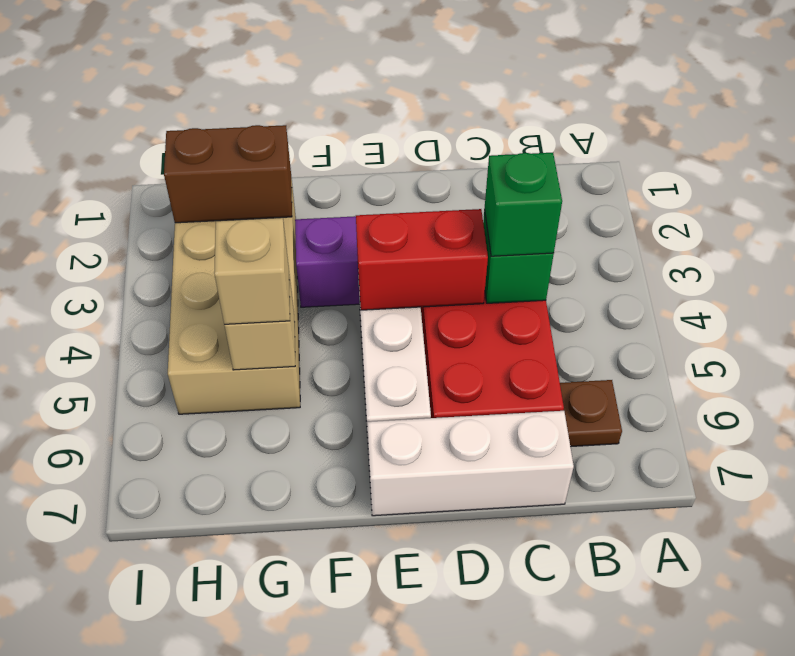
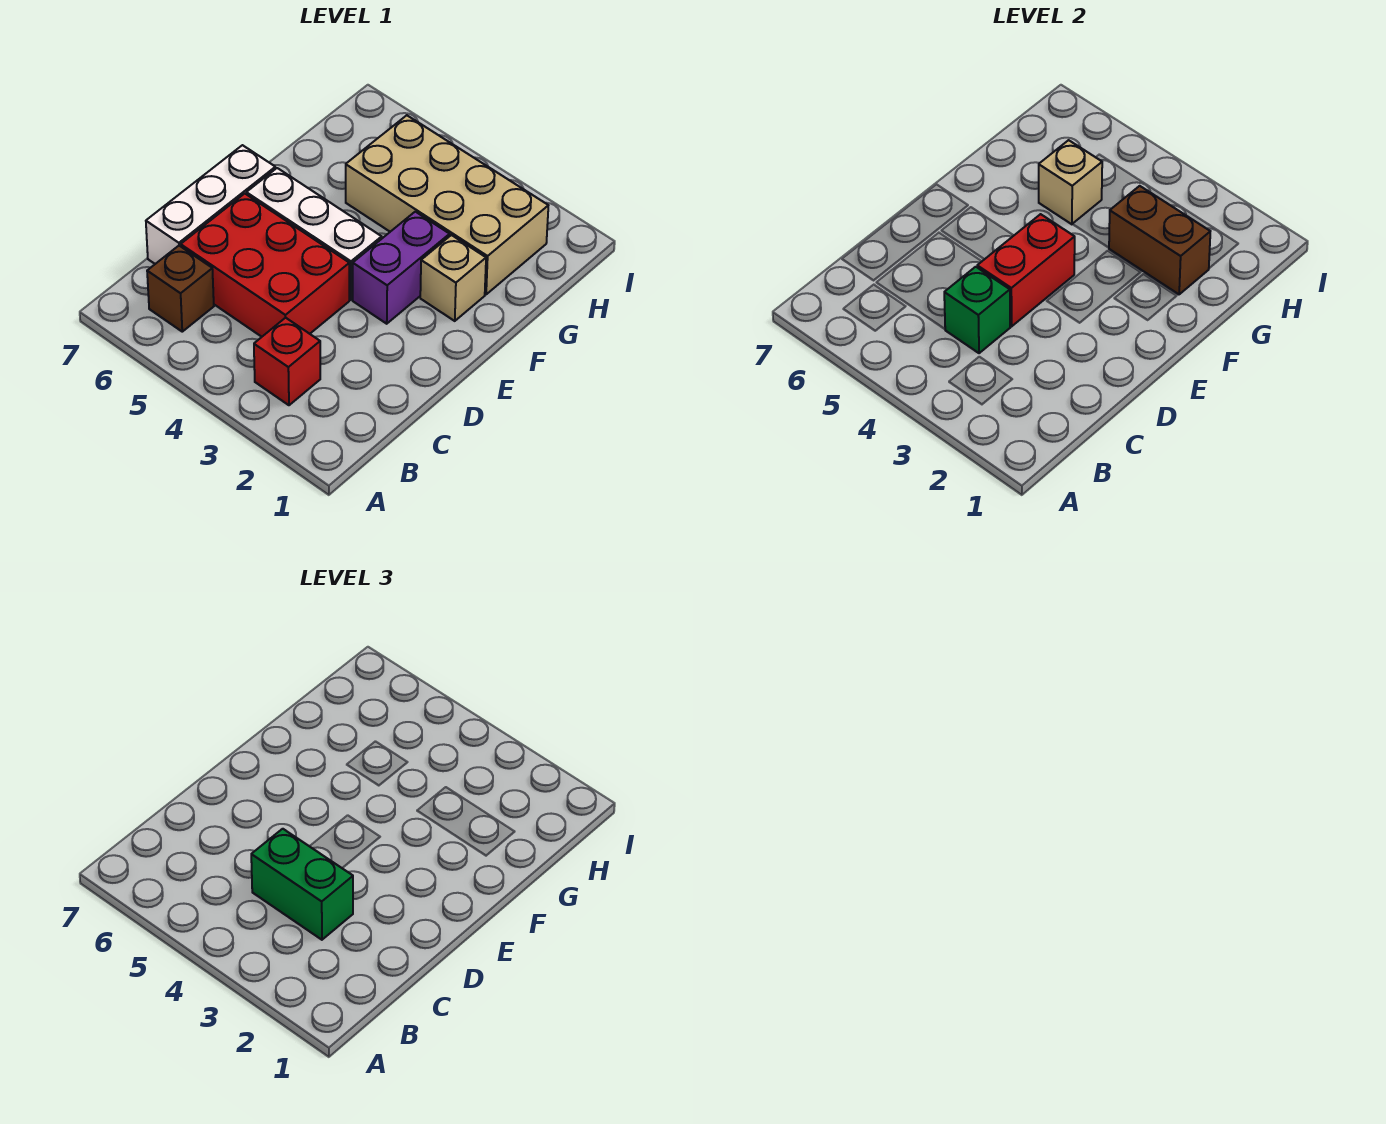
none -> red brick B3 level 1
brown plate B6 level 1 -> brown brick B6 level 1
green brick C4 level 3 -> green brick C3:C4 level 3
brown brick G2:H2 level 2 -> brown brick G2:G3 level 2
tan brick G5 level 3 -> tan brick F2 level 1

